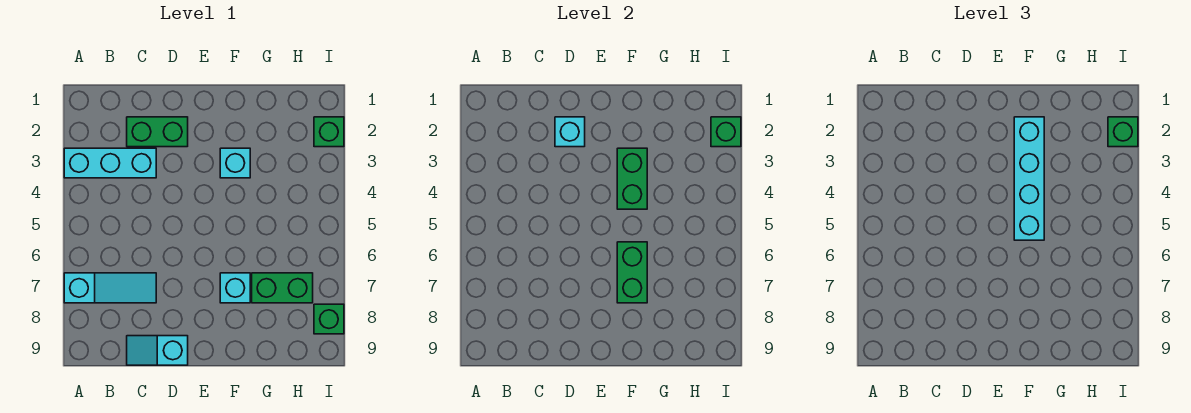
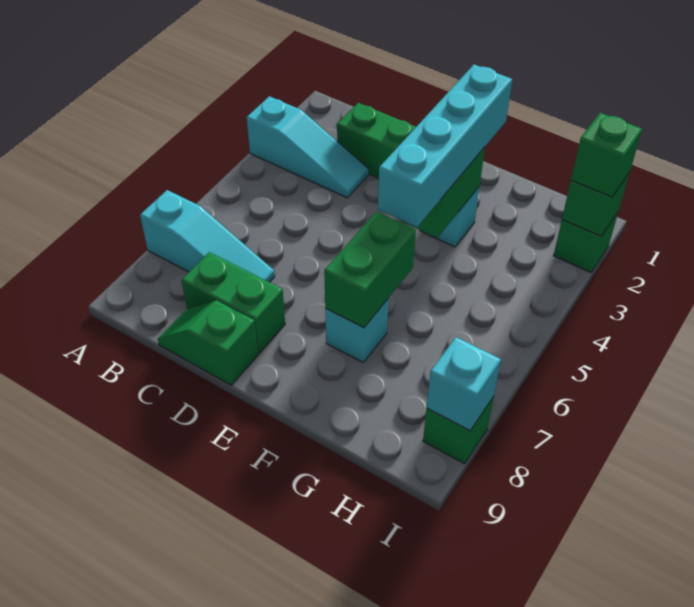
cyan brick A3:C3 level 1 -> cyan slope A3:C3 level 1 top A
cyan slope C9:D9 level 1 top D -> green slope C9:D9 level 1 top D
cyan brick D2 level 2 -> cyan brick I8 level 2
green brick G7:H7 level 1 -> green brick C8:D8 level 1

